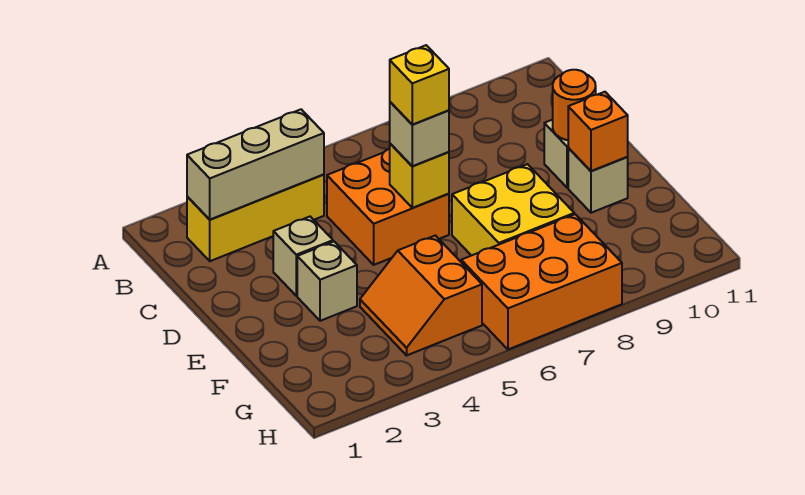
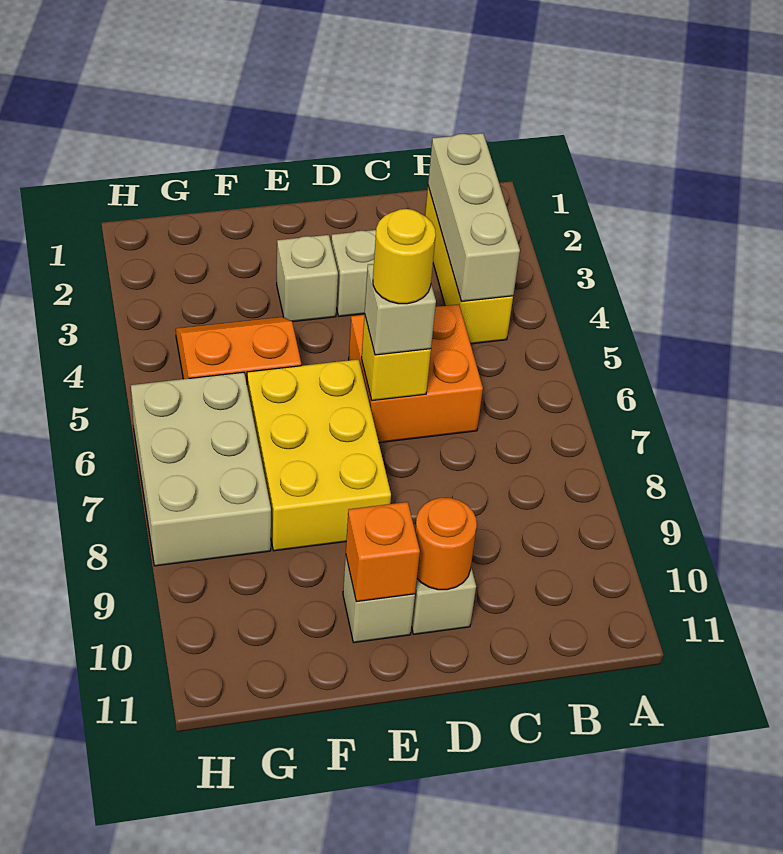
yellow brick D6 level 4 -> yellow round brick D6 level 4
yellow brick E7:F8 level 1 -> yellow brick E6:F8 level 1
orange brick G6:H8 level 1 -> tan brick G6:H8 level 1

